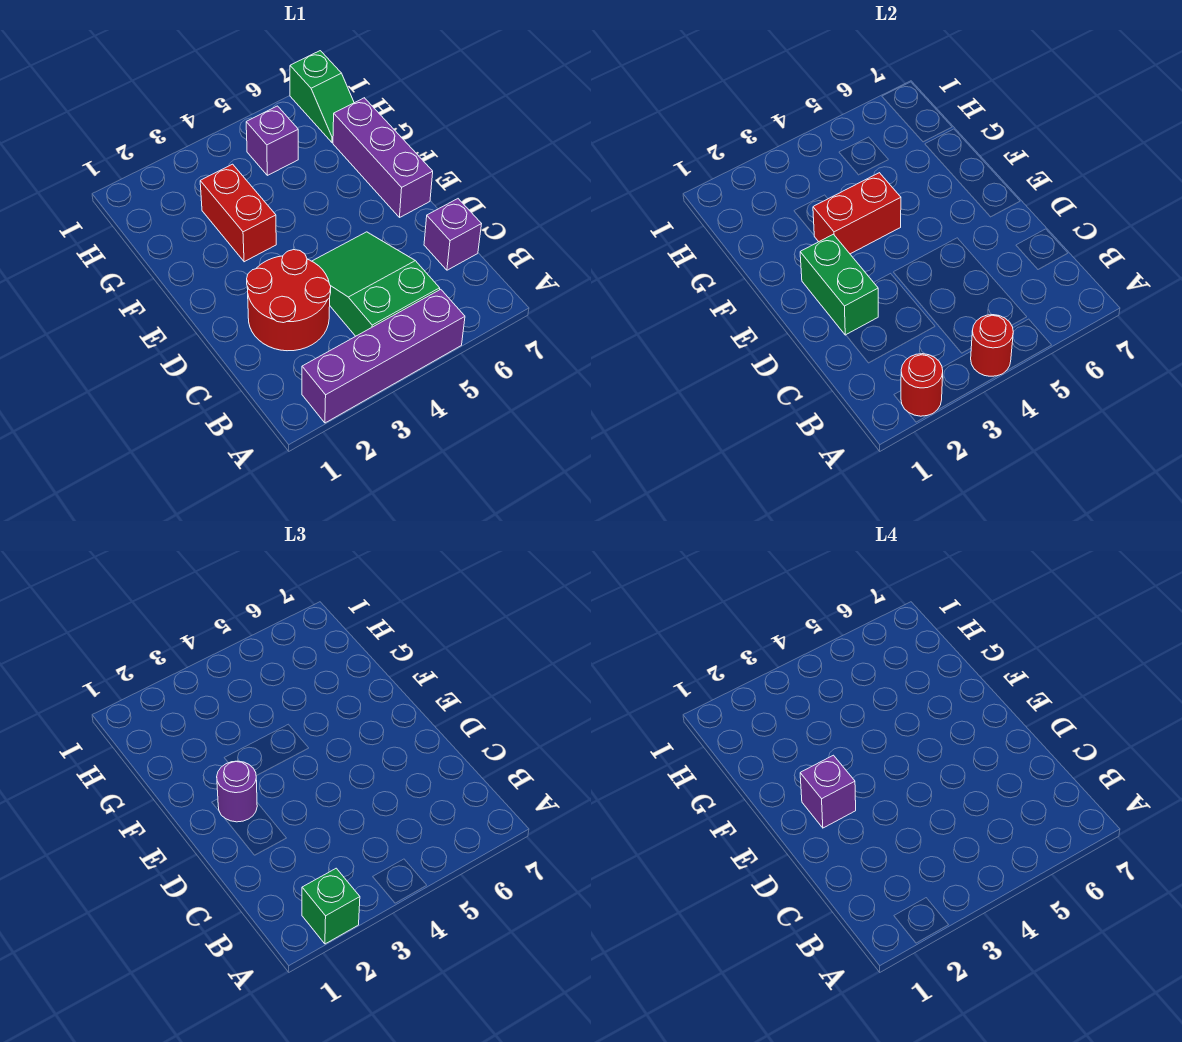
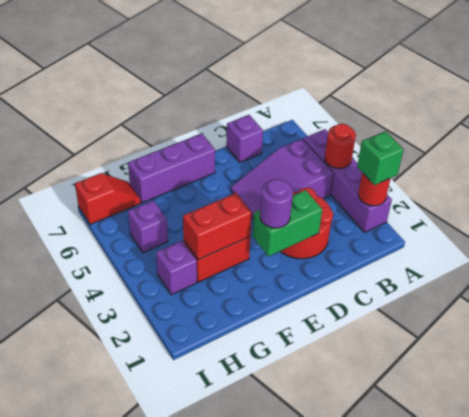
green slope B4:D5 level 1 top B -> purple slope B4:D5 level 1 top B
purple brick E2 level 4 -> purple brick H3 level 1
red brick F3:F4 level 2 -> red brick F3:G3 level 2
green slope H7:I7 level 1 top I -> red slope H7:I7 level 1 top I

